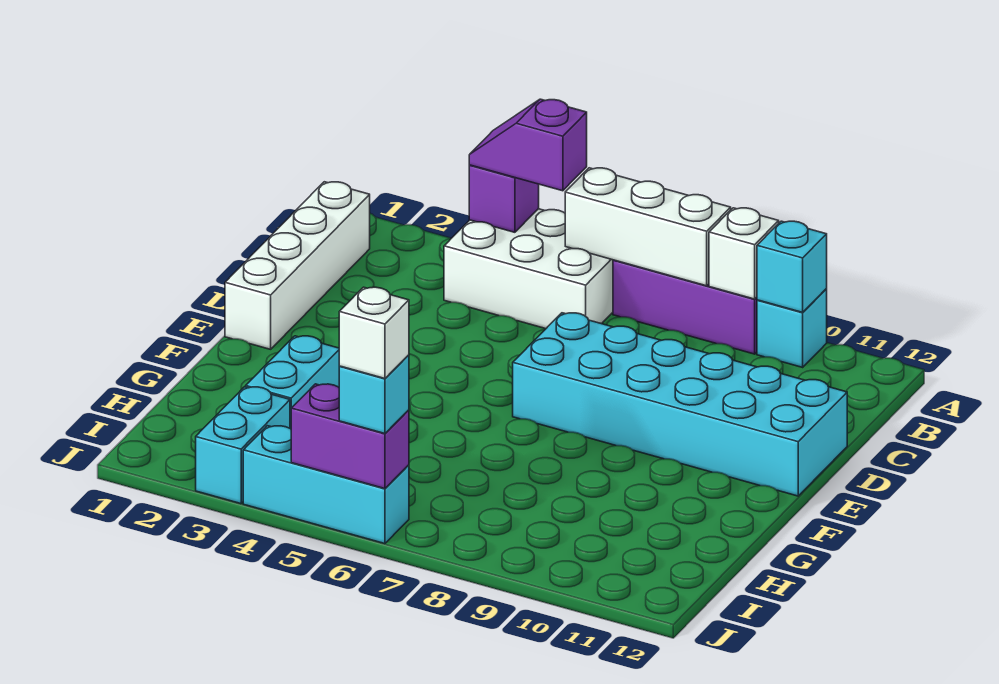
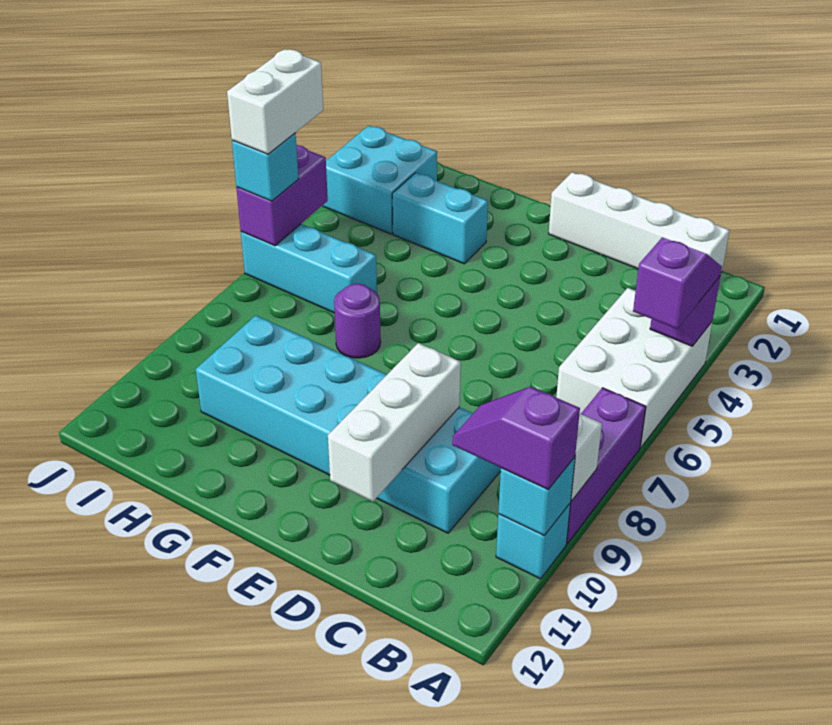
white brick A6:A8 level 2 -> white brick D9:D11 level 2
none -> purple slope A10:B10 level 3 top A
cyan brick D7:E12 level 1 -> cyan brick C9:H10 level 1
none -> purple round brick G7 level 1
cyan brick I3:J3 level 1 -> cyan brick I2:J3 level 1
cyan brick J4:J6 level 1 -> cyan brick H6:J6 level 1
white brick J6 level 4 -> white brick J5:J6 level 4

